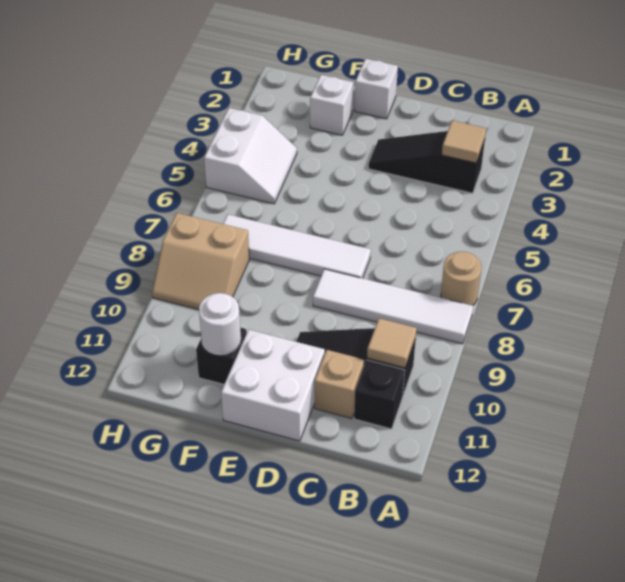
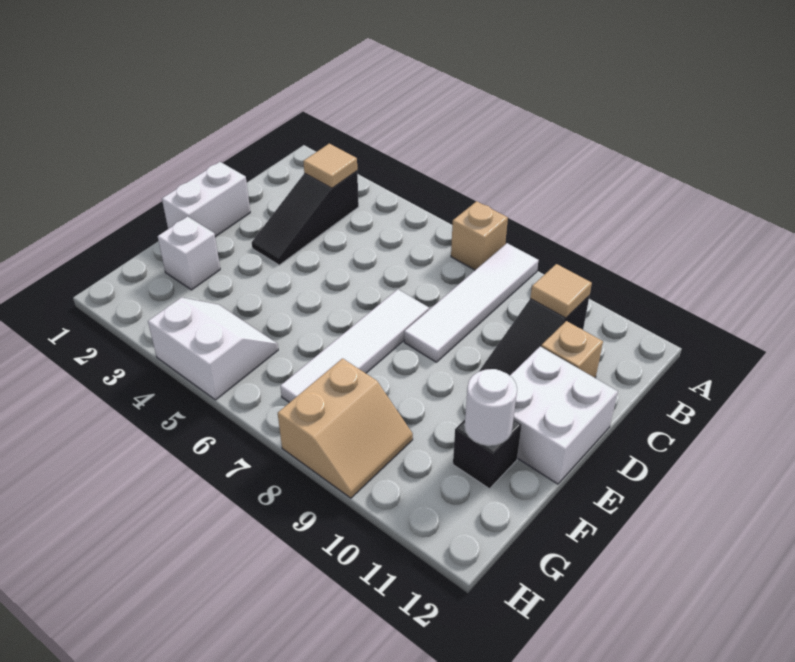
tan round brick A7 level 1 -> tan brick A7 level 1
black brick B11 level 1 -> none
white brick E1 level 1 -> white brick D1:E1 level 1

